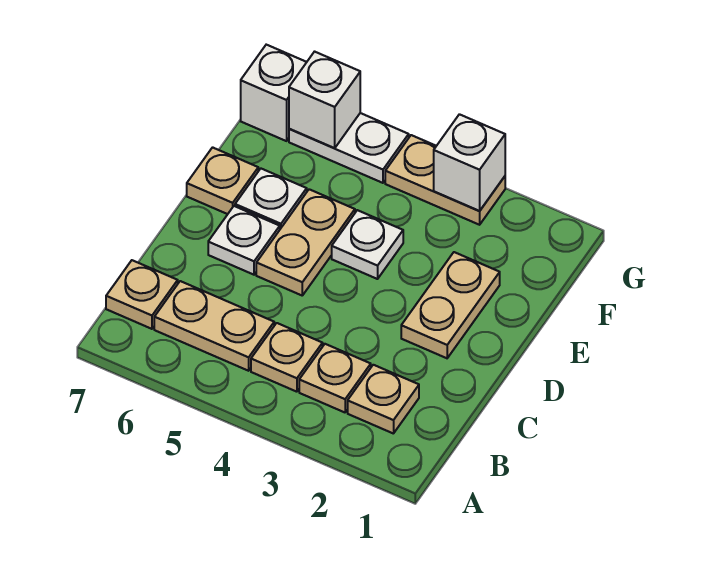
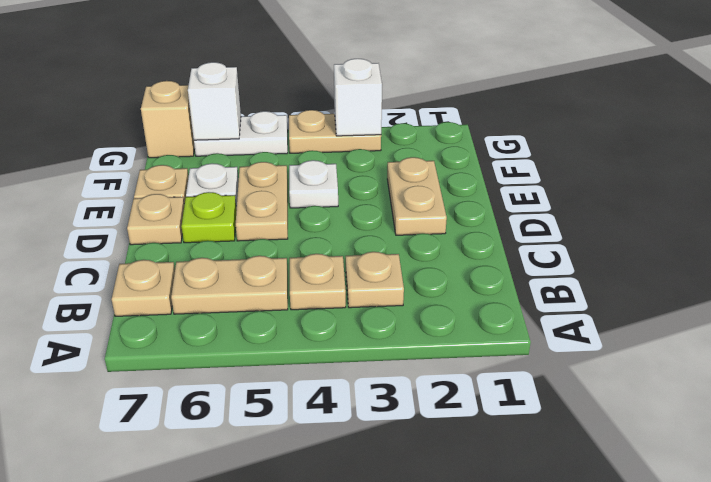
tan plate B2 level 1 -> tan plate D7 level 1
white plate D6 level 1 -> lime plate D6 level 1
white brick G7 level 1 -> tan brick G7 level 1

